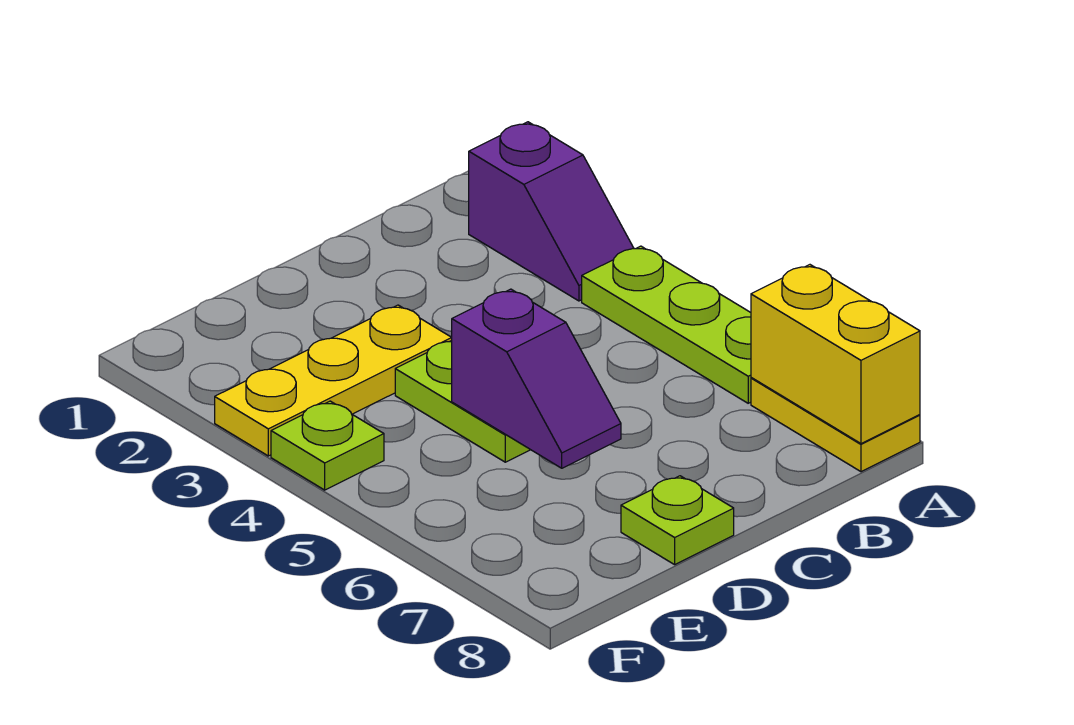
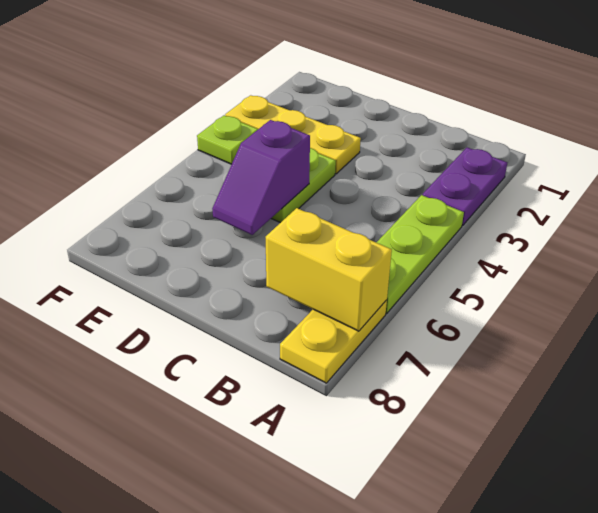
purple slope A2:A3 level 1 top 2 -> purple plate A2:A3 level 1
yellow brick A7:A8 level 2 -> yellow brick A7:B7 level 2
lime plate D8 level 1 -> none

